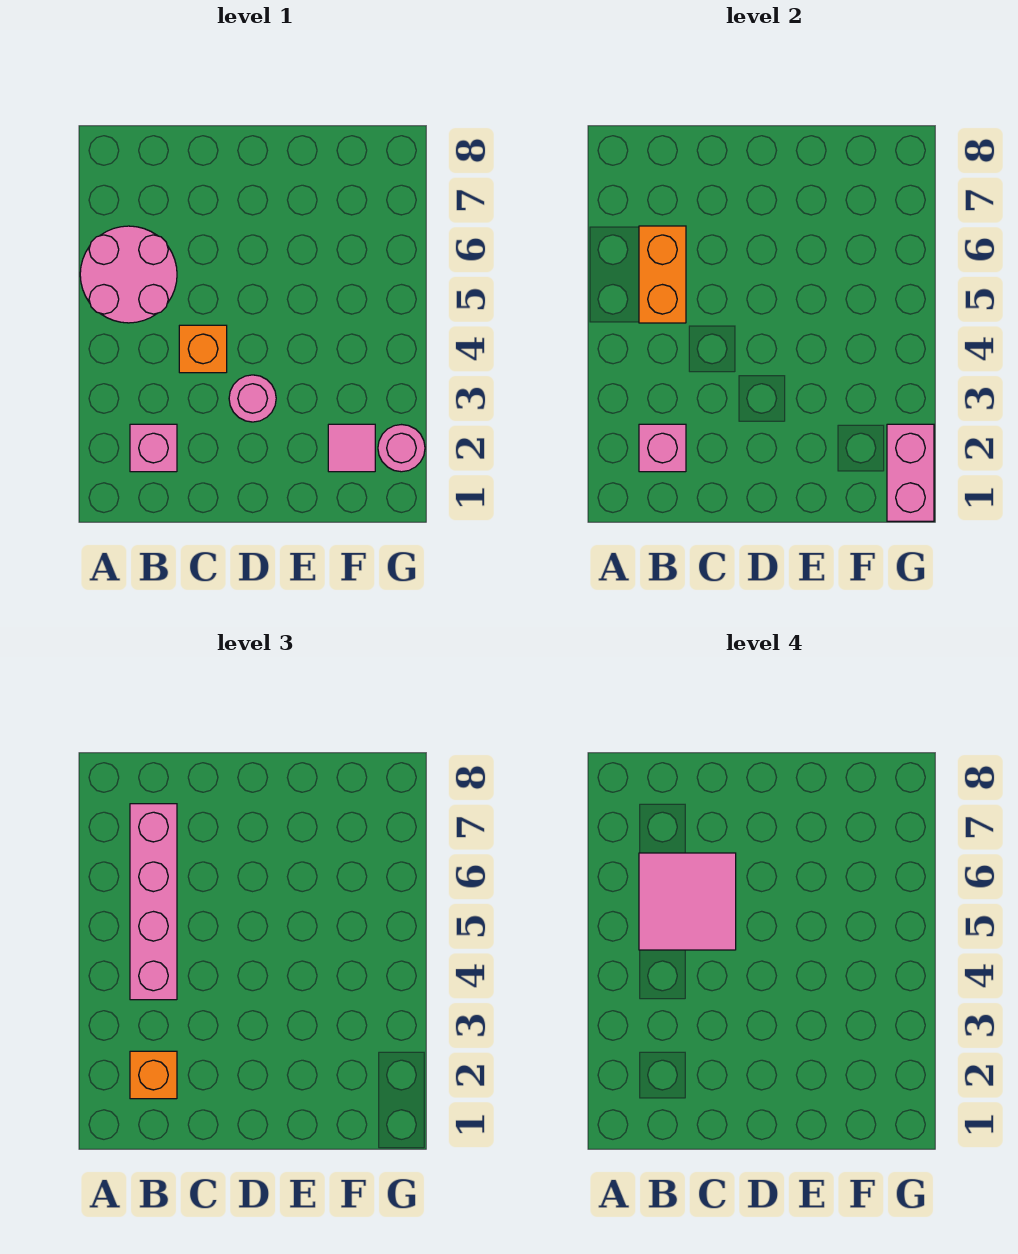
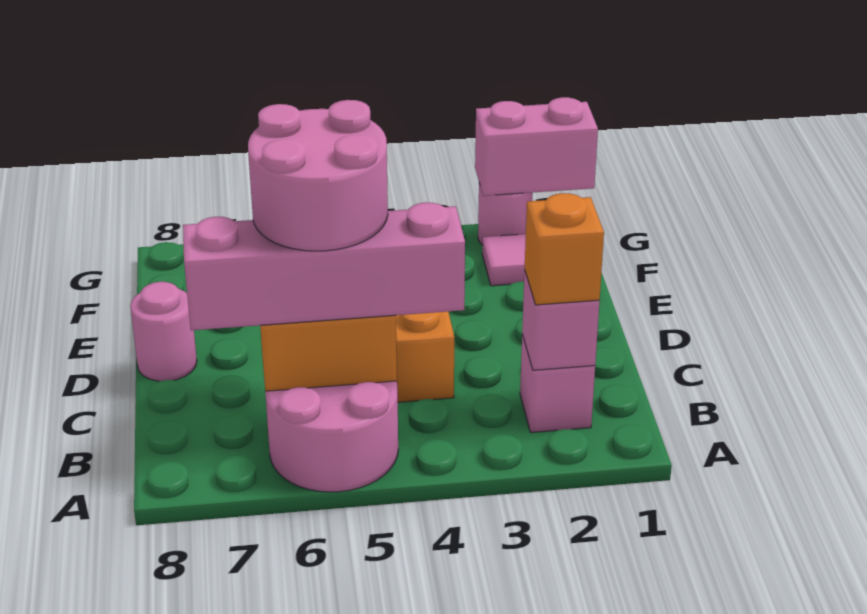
pink tile B5:C6 level 4 -> pink round brick B5:C6 level 4
pink round brick D3 level 1 -> pink round brick D8 level 1

